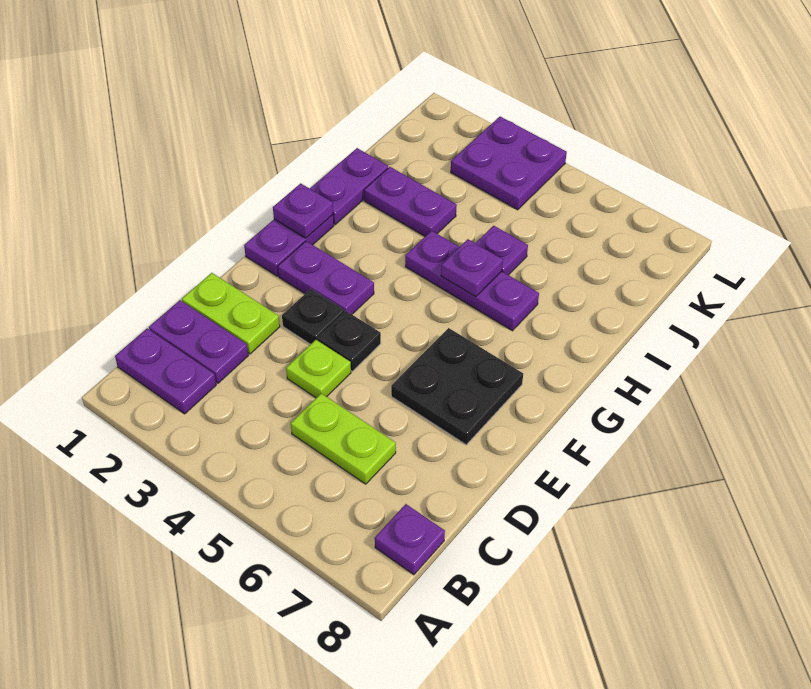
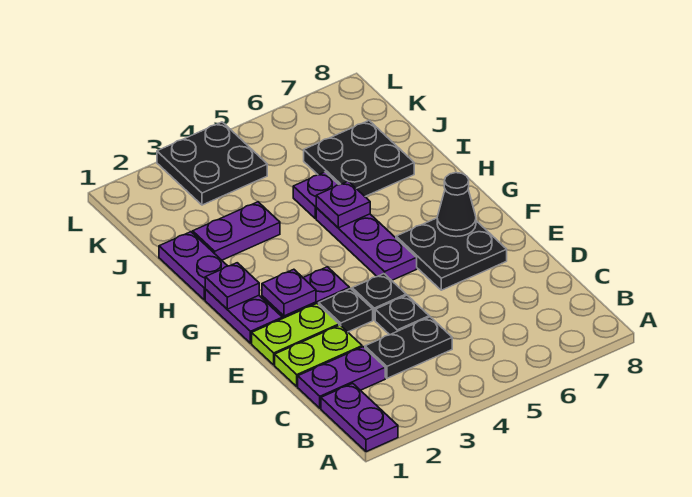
purple plate B1:B2 level 1 -> purple plate A1:B1 level 1
purple plate B8 level 1 -> purple plate F2 level 2
none -> black plate C3:C4 level 1
lime plate C5:C6 level 1 -> lime plate E1:E2 level 1
lime plate D4 level 1 -> black plate D4 level 1
none -> black cone F7 level 2
purple plate H4:H6 level 1 -> purple plate F5:H5 level 1
none -> black plate I6:J7 level 1
purple plate K3:L4 level 1 -> black plate K3:L4 level 1

